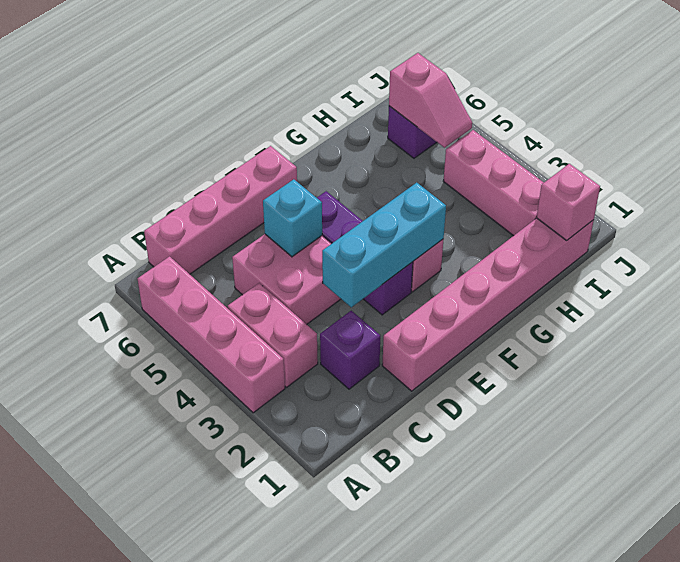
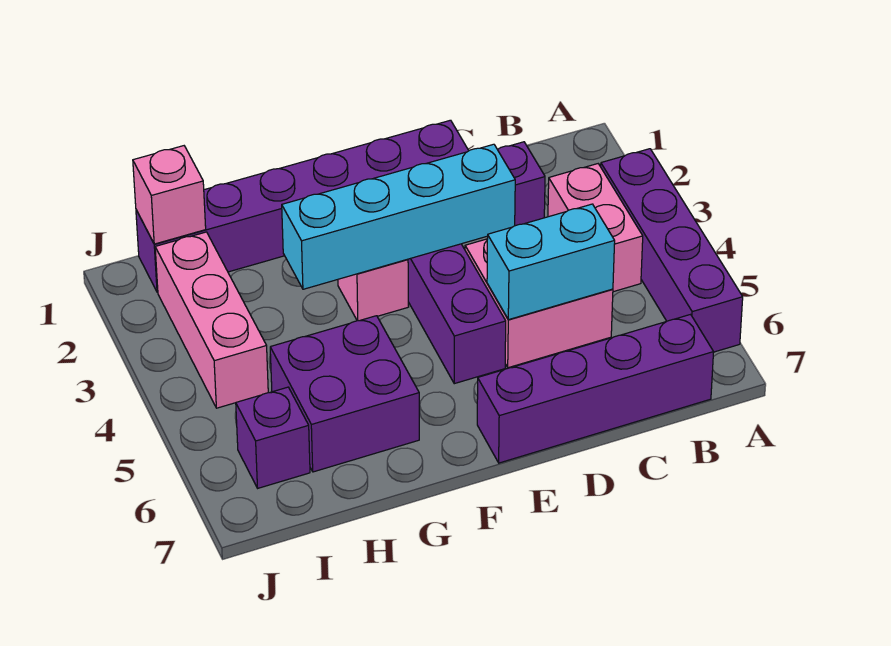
pink brick A3:A6 level 1 -> purple brick A3:A6 level 1
pink brick B7:E7 level 1 -> purple brick B7:E7 level 1
pink brick D1:I1 level 1 -> purple brick D1:I1 level 1
cyan brick D3:F3 level 2 -> cyan brick D3:G3 level 2
cyan brick D5 level 2 -> cyan brick C5:D5 level 2
none -> purple brick G5:H6 level 1
pink slope I5:I6 level 2 top 6 -> none

